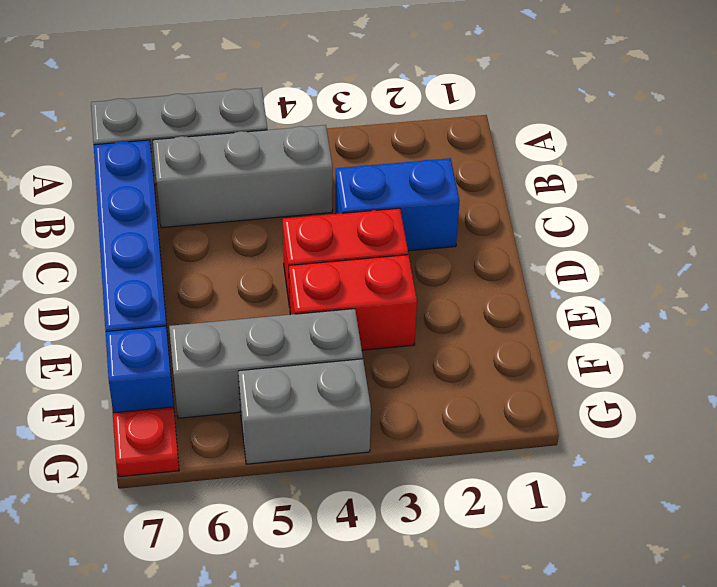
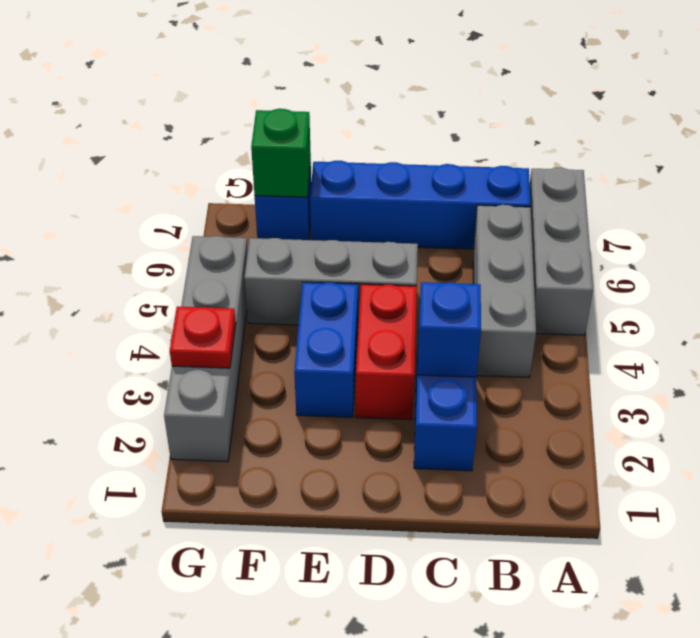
none -> blue brick C3 level 2
red brick E3:E4 level 1 -> blue brick E3:E4 level 1
grey brick F4:F6 level 1 -> grey brick D5:F5 level 1
none -> green brick F7 level 2
grey brick G4:G5 level 1 -> grey brick G2:G5 level 1
red plate G7 level 1 -> red plate G3 level 2

